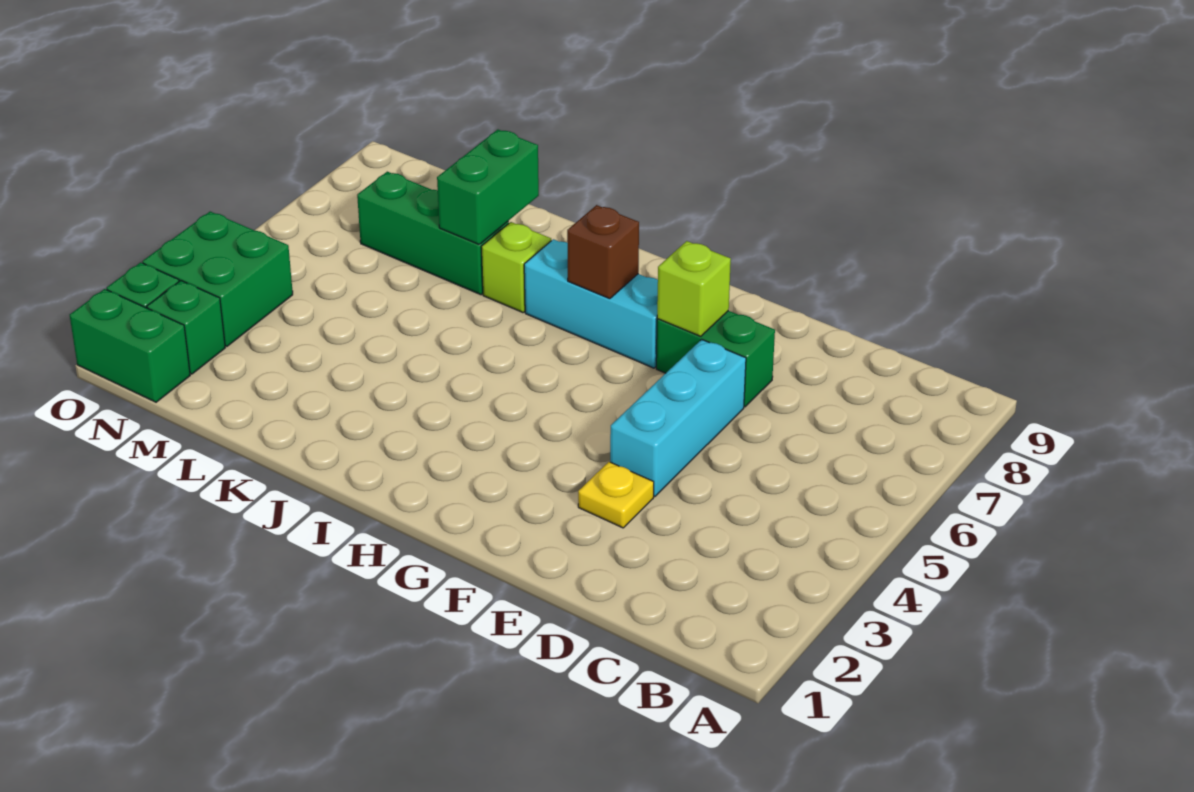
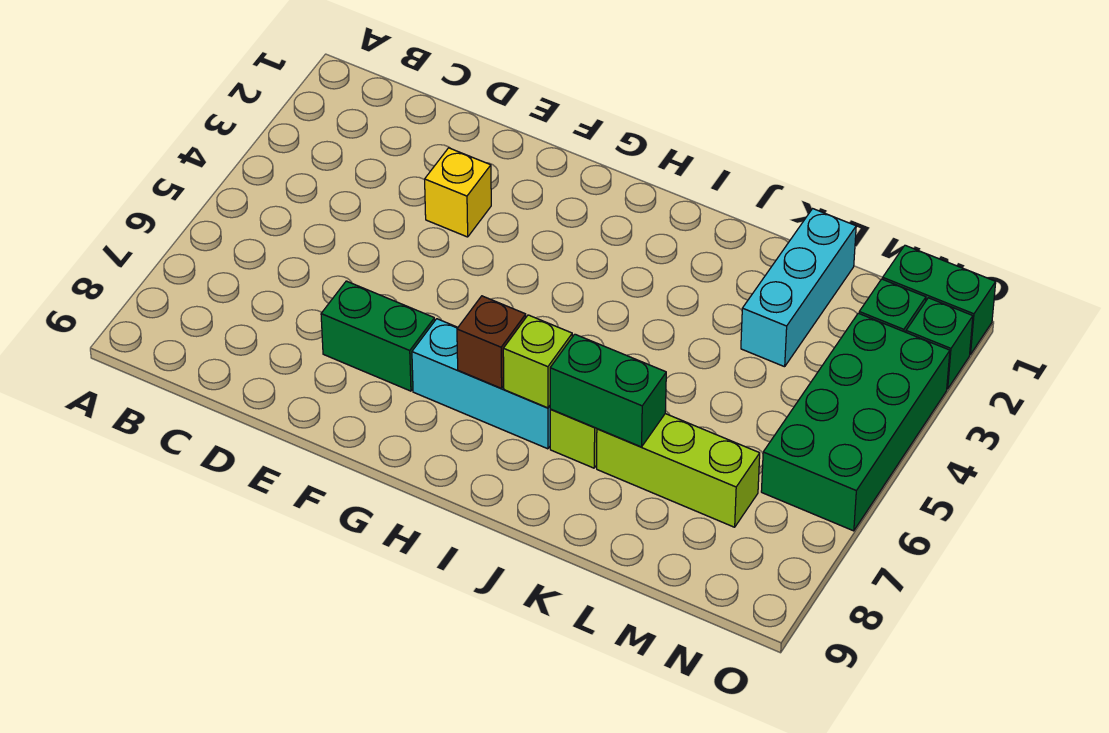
yellow plate E3 level 1 -> yellow brick E3 level 1
cyan brick E4:E6 level 1 -> cyan brick L1:L3 level 1
lime brick F7 level 2 -> lime brick I7 level 2
green brick K7:M7 level 1 -> lime brick K7:M7 level 1
green brick K7:K8 level 2 -> green brick J7:K7 level 2
green brick N3:O4 level 1 -> green brick N3:O6 level 1

